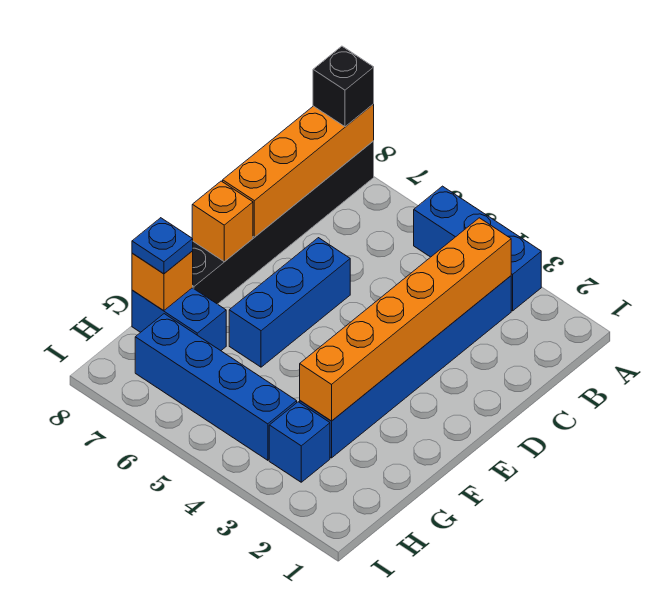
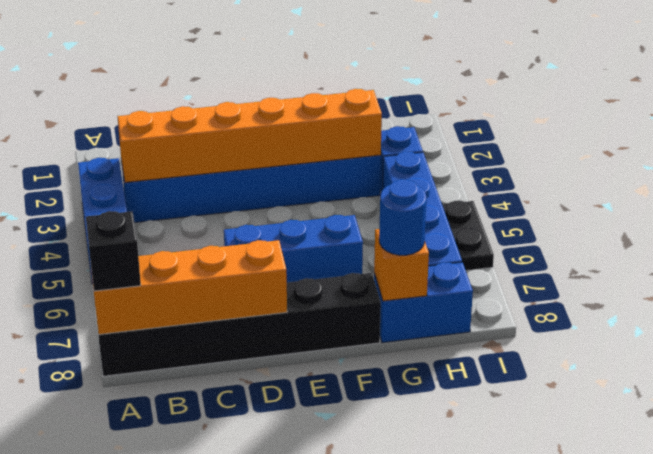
orange brick E8 level 2 -> none
blue brick G7:G8 level 1 -> blue brick G8:H8 level 1
blue plate G8 level 3 -> blue round brick G8 level 3
none -> black plate I5:I6 level 1

